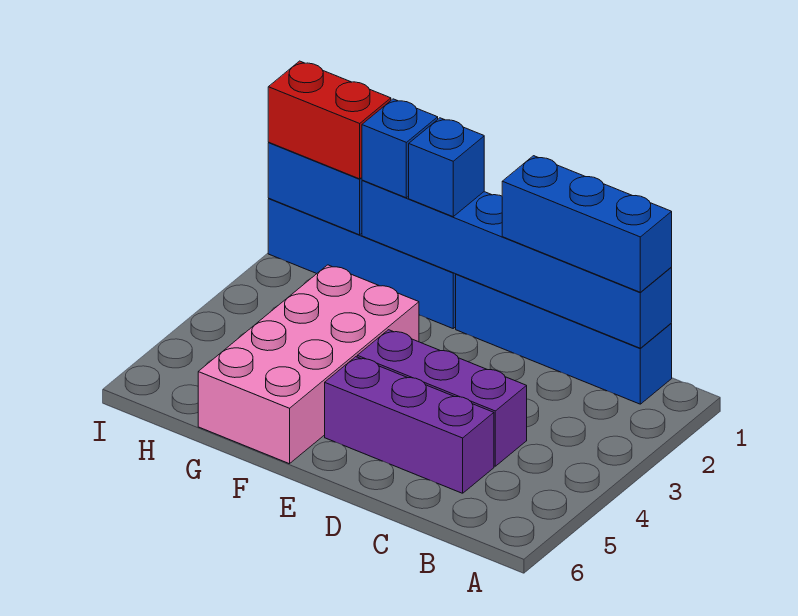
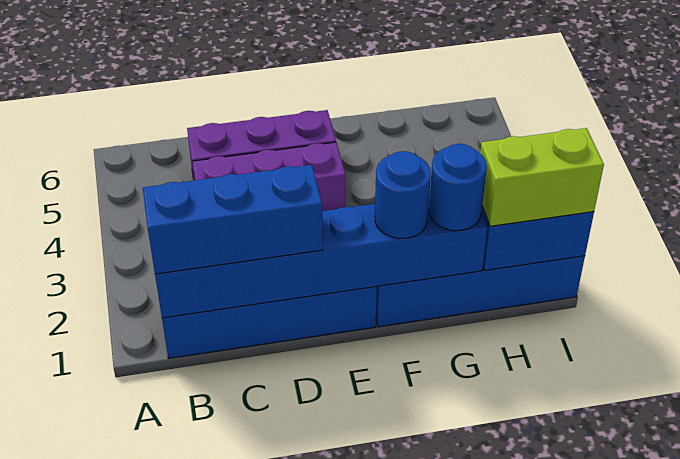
blue brick F1 level 3 -> blue round brick F1 level 3
pink brick F3:G6 level 1 -> none
blue brick G1 level 3 -> blue round brick G1 level 3
red brick H1:I1 level 3 -> lime brick H1:I1 level 3

